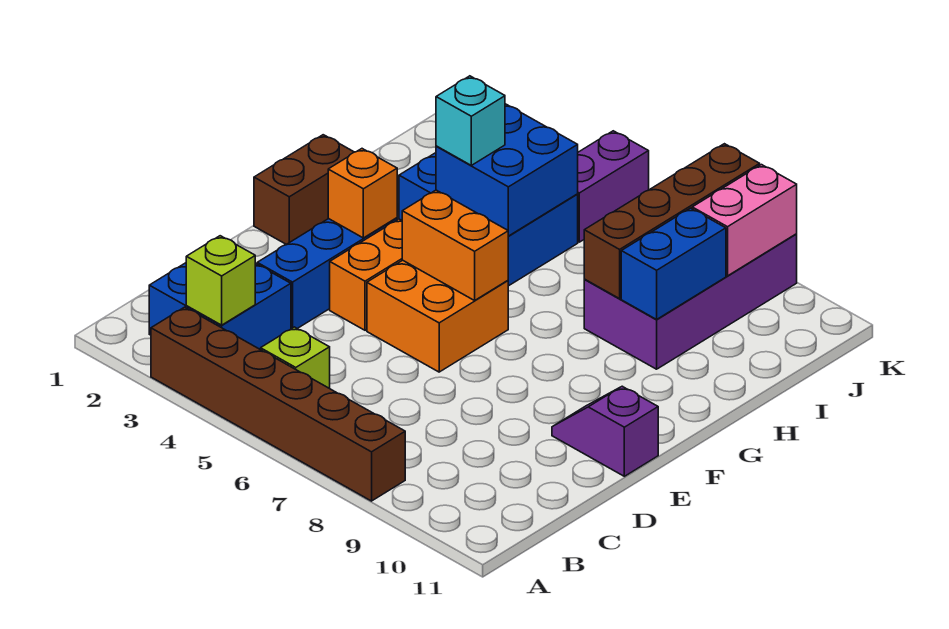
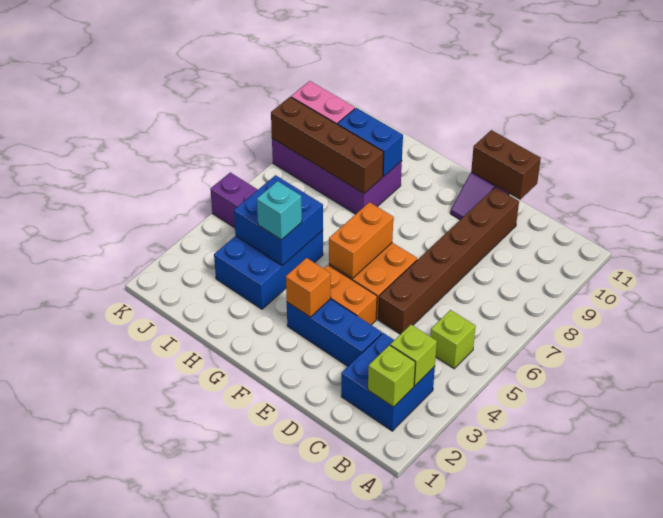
brown brick A3:A8 level 1 -> brown brick D5:D10 level 1
none -> lime brick B2 level 2
brown brick F1:G1 level 1 -> brown brick D11:E11 level 2

